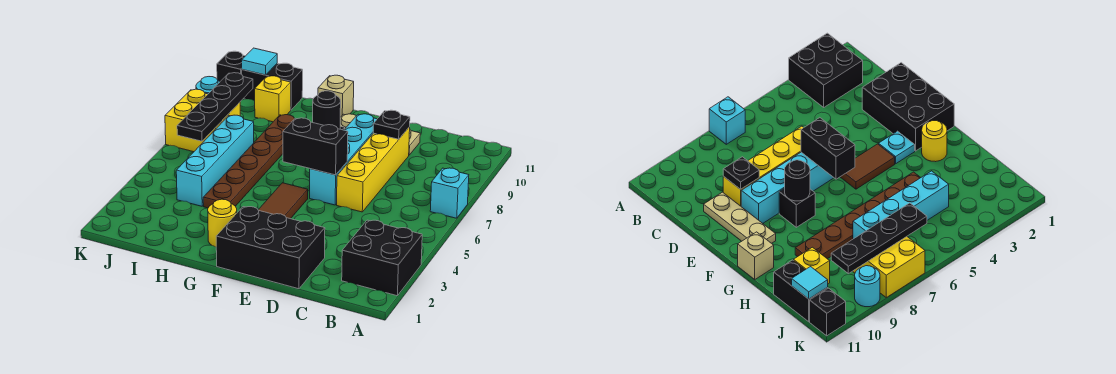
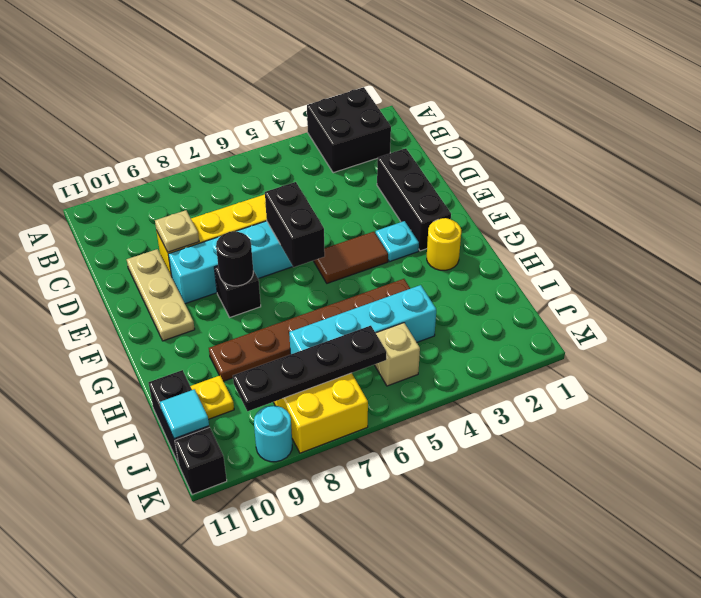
cyan brick A7 level 1 -> none
black brick D1:F2 level 1 -> black brick D2:F2 level 1
black plate D9 level 2 -> tan plate D9 level 2
tan brick G11 level 1 -> tan brick J5 level 1
yellow brick I10 level 1 -> yellow plate I10 level 1

